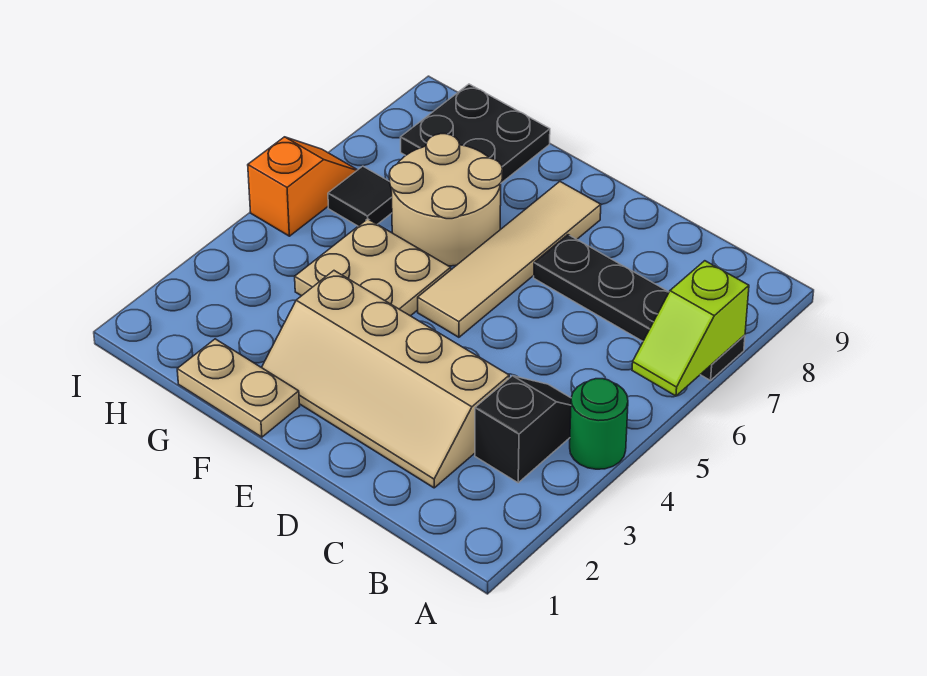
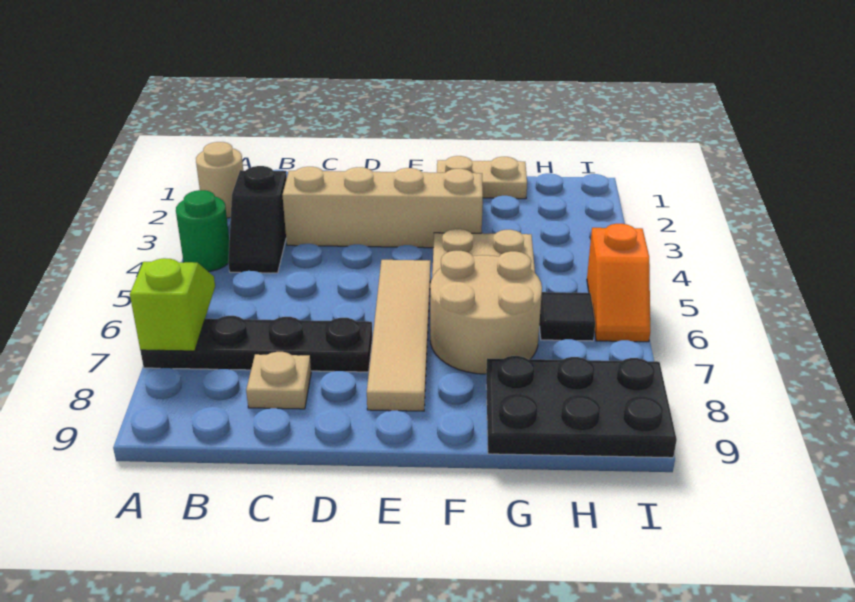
none -> tan round brick A2 level 1
none -> tan plate C8 level 1
black plate G8:H9 level 1 -> black plate G8:I9 level 1

